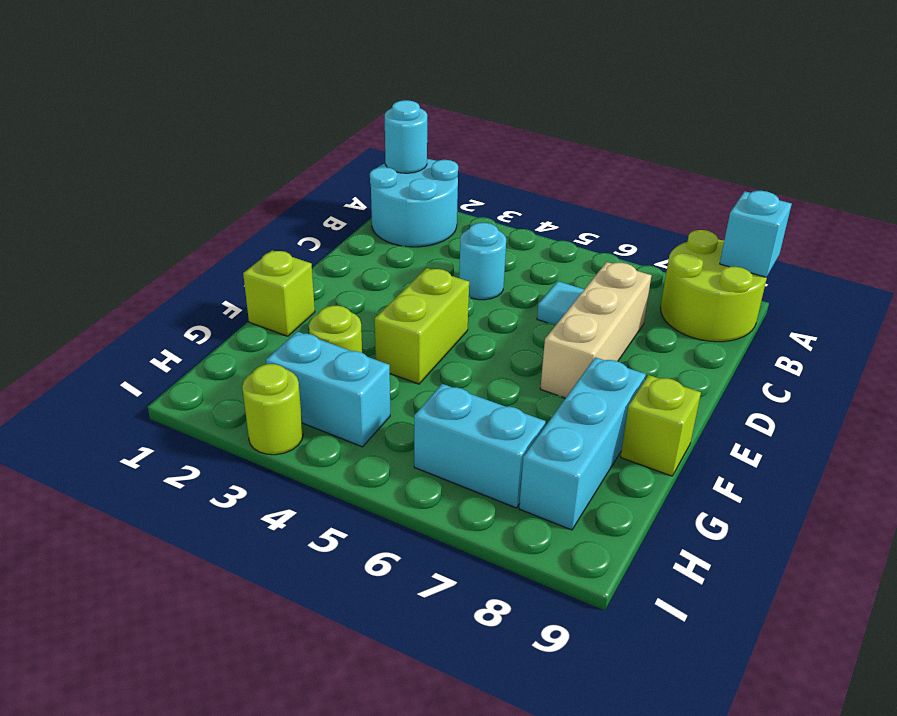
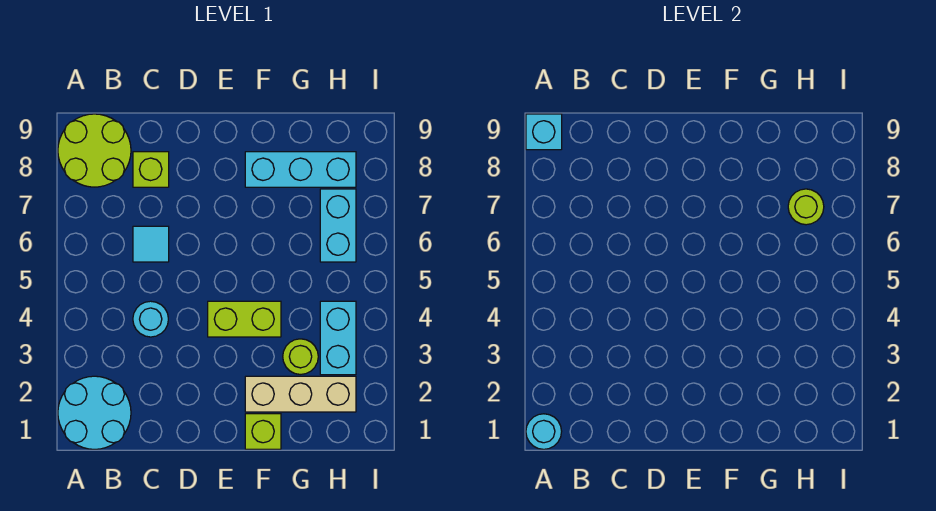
tan brick C7:E7 level 1 -> tan brick F2:H2 level 1
lime brick F9 level 1 -> lime brick C8 level 1
lime round brick I3 level 1 -> lime round brick H7 level 2

